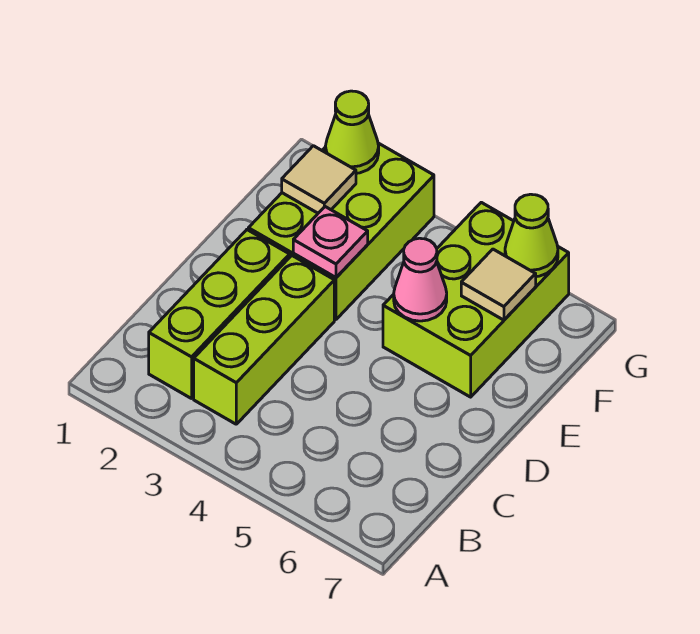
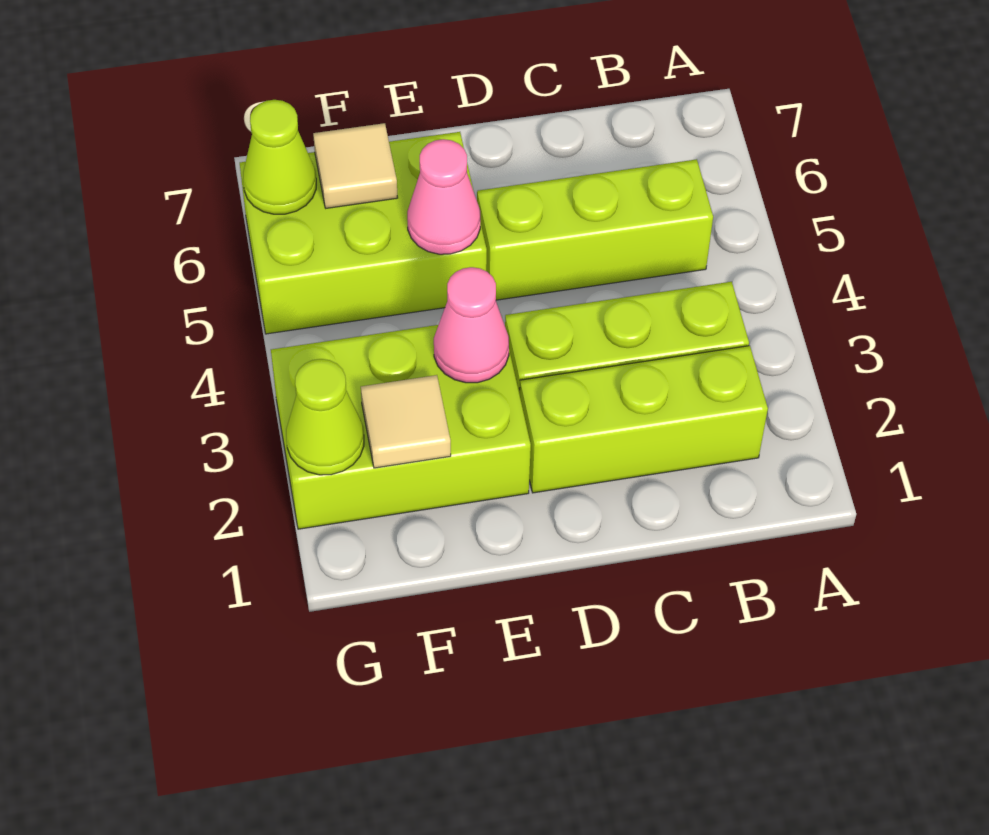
none -> lime brick B5:D5 level 1
pink plate E3 level 2 -> pink cone E3 level 2

